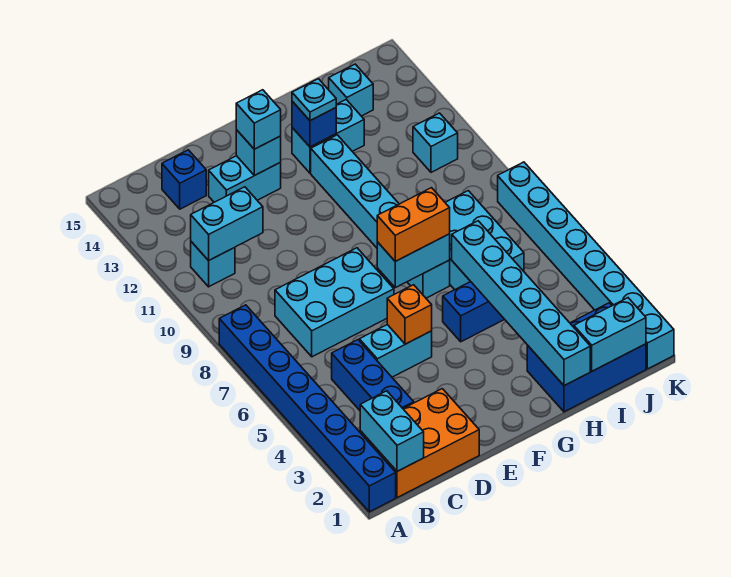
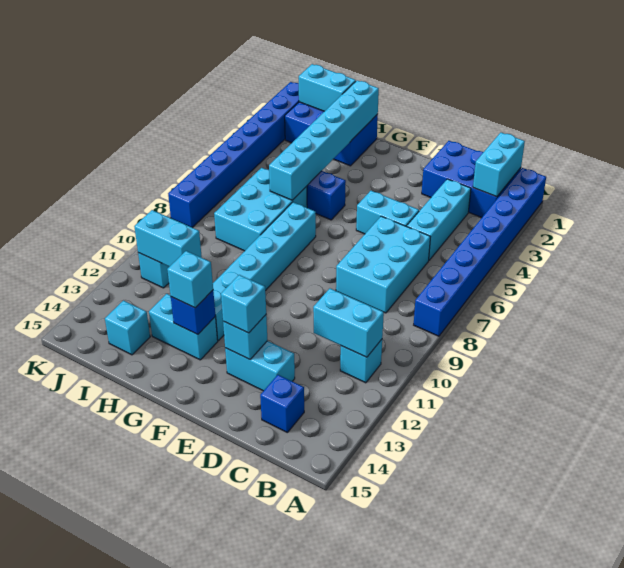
orange brick B1:D2 level 1 -> blue brick B1:D2 level 1
blue brick C3:C5 level 1 -> cyan brick C3:C5 level 1
cyan brick C7:E8 level 1 -> cyan brick C6:D8 level 1
orange brick E5 level 2 -> none
cyan brick F7:G7 level 2 -> cyan brick I11:J11 level 2
orange brick F7:G7 level 3 -> none
cyan plate G13 level 3 -> cyan brick G13 level 3
cyan brick K1:K8 level 1 -> blue brick K1:K8 level 1

